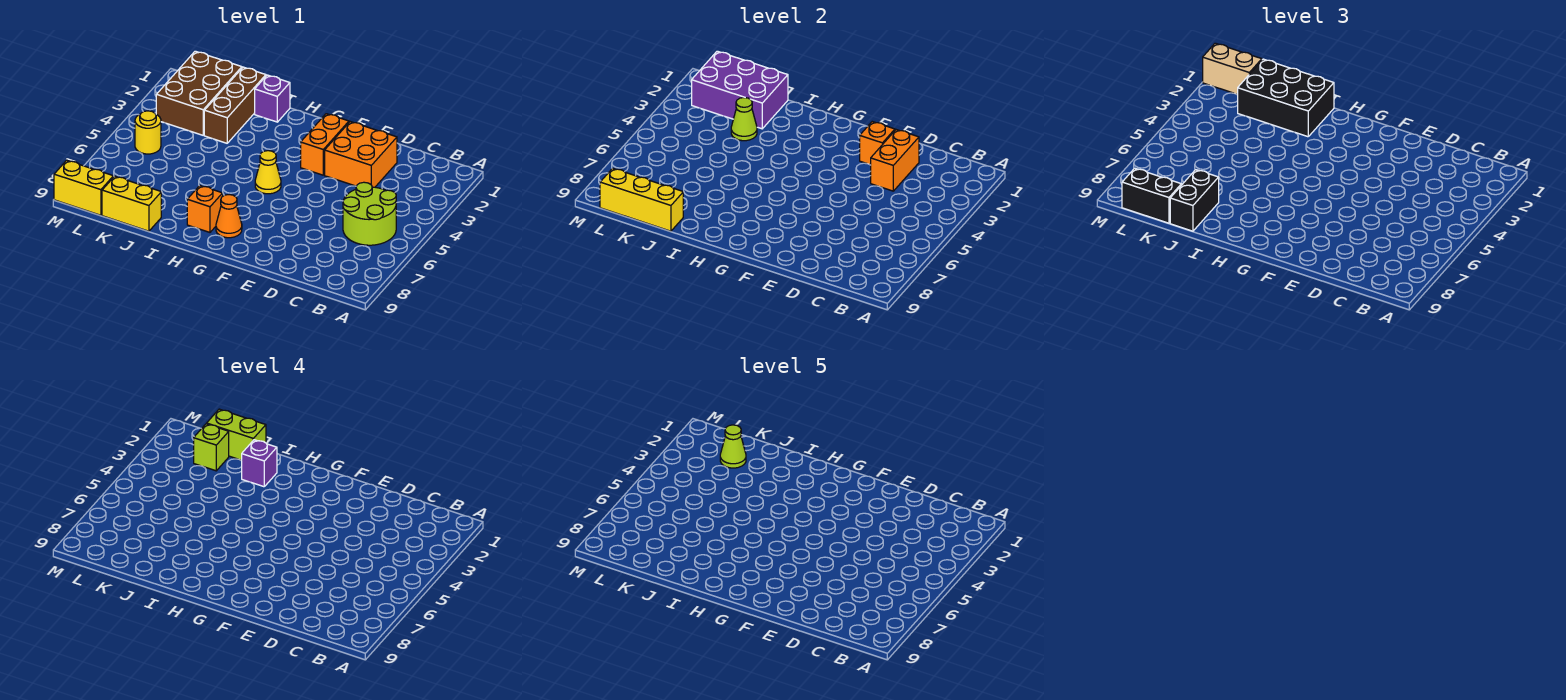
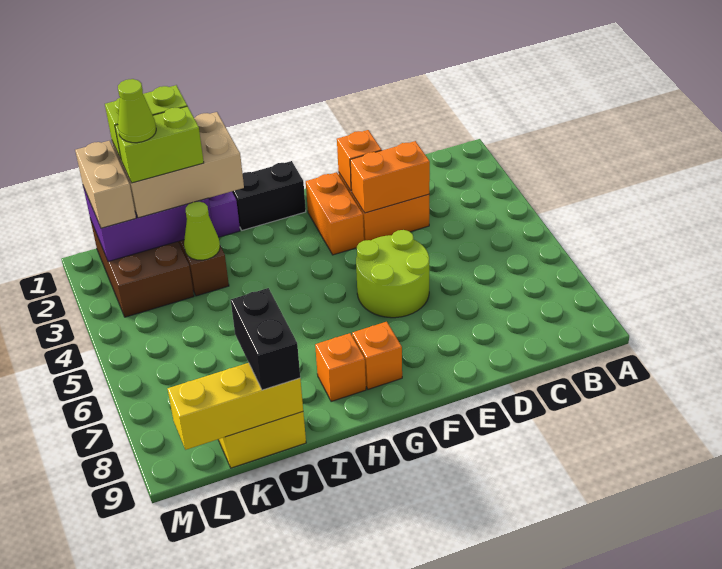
lime round brick B5:C6 level 1 -> lime round brick E5:F6 level 1
orange brick D2:D3 level 2 -> orange brick D3:E3 level 2
yellow cone G5 level 1 -> none
orange cone G8 level 1 -> orange brick G8 level 1
black brick I1:K2 level 3 -> tan brick I1:K2 level 3
purple brick I2 level 4 -> none
lime brick K2 level 4 -> lime brick J2:K2 level 4
black brick K9:L9 level 3 -> black brick G1:H1 level 1
tan brick L1:M1 level 3 -> tan brick L1:L2 level 3
yellow round brick L5 level 1 -> none
yellow brick L9:M9 level 1 -> none

